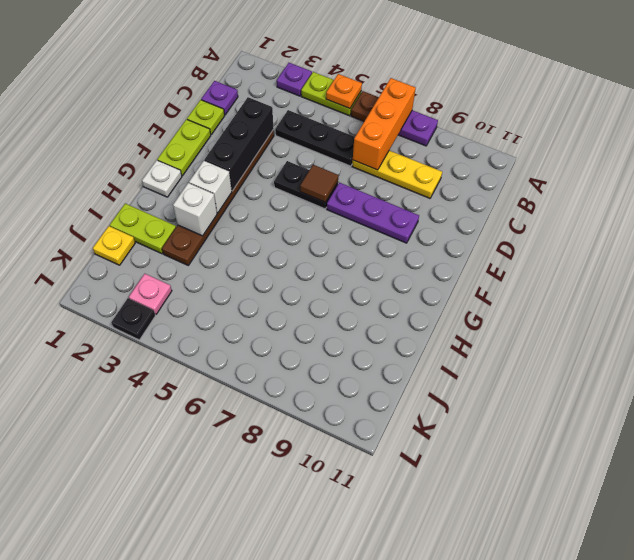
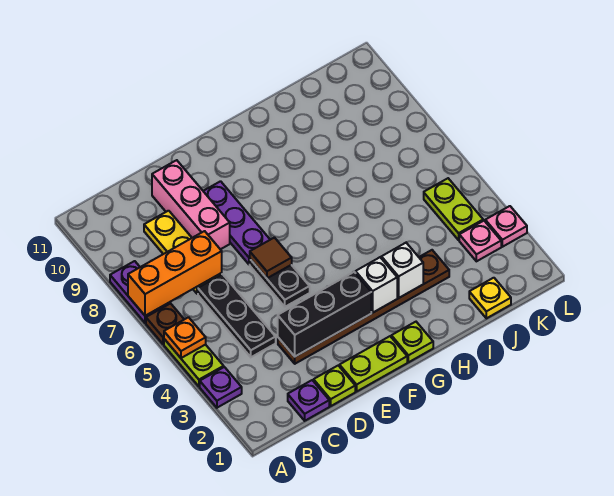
none -> pink brick D8:D10 level 1
white plate G1 level 1 -> lime plate G1 level 1
lime plate I1:I2 level 1 -> lime plate K4:K5 level 1
black plate L3 level 1 -> pink plate L3 level 1

